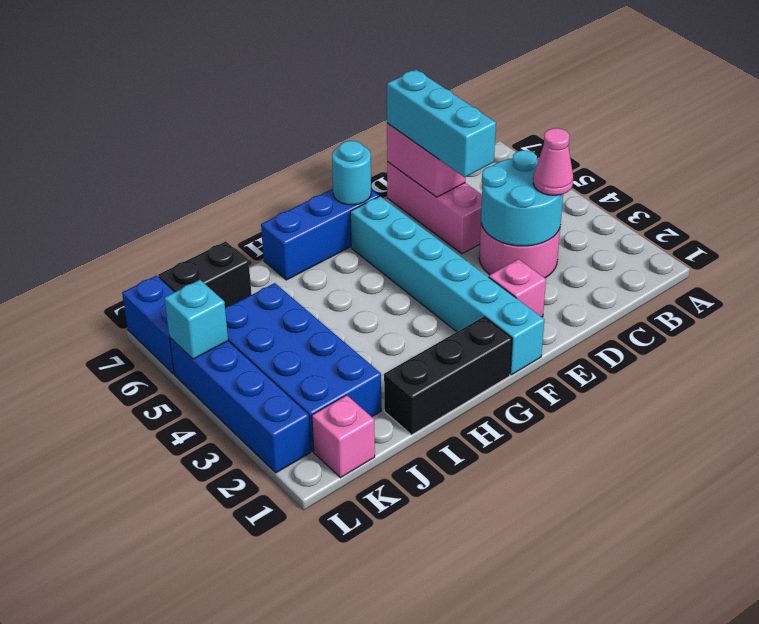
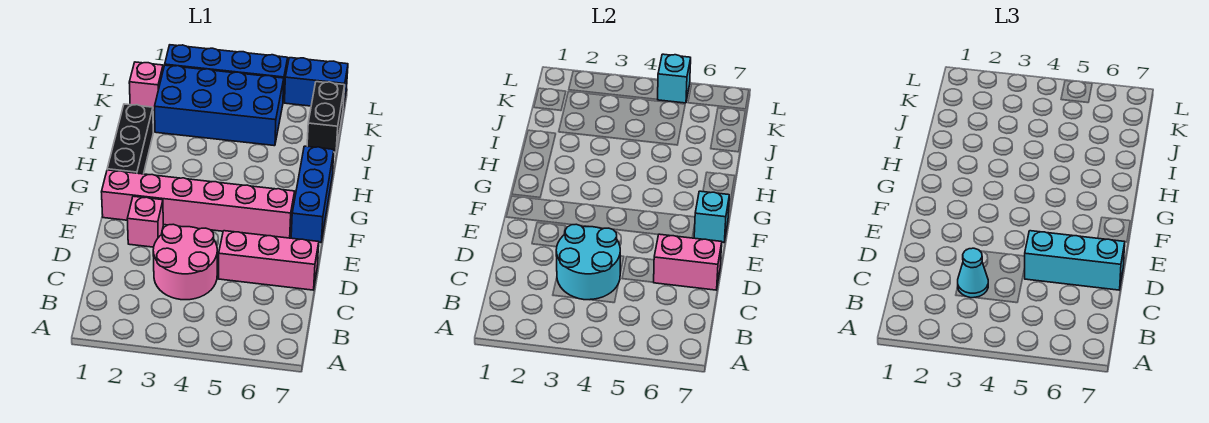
pink cone C3 level 3 -> cyan cone C3 level 3
cyan brick F1:F6 level 1 -> pink brick F1:F6 level 1
cyan round brick F7 level 2 -> cyan brick F7 level 2

